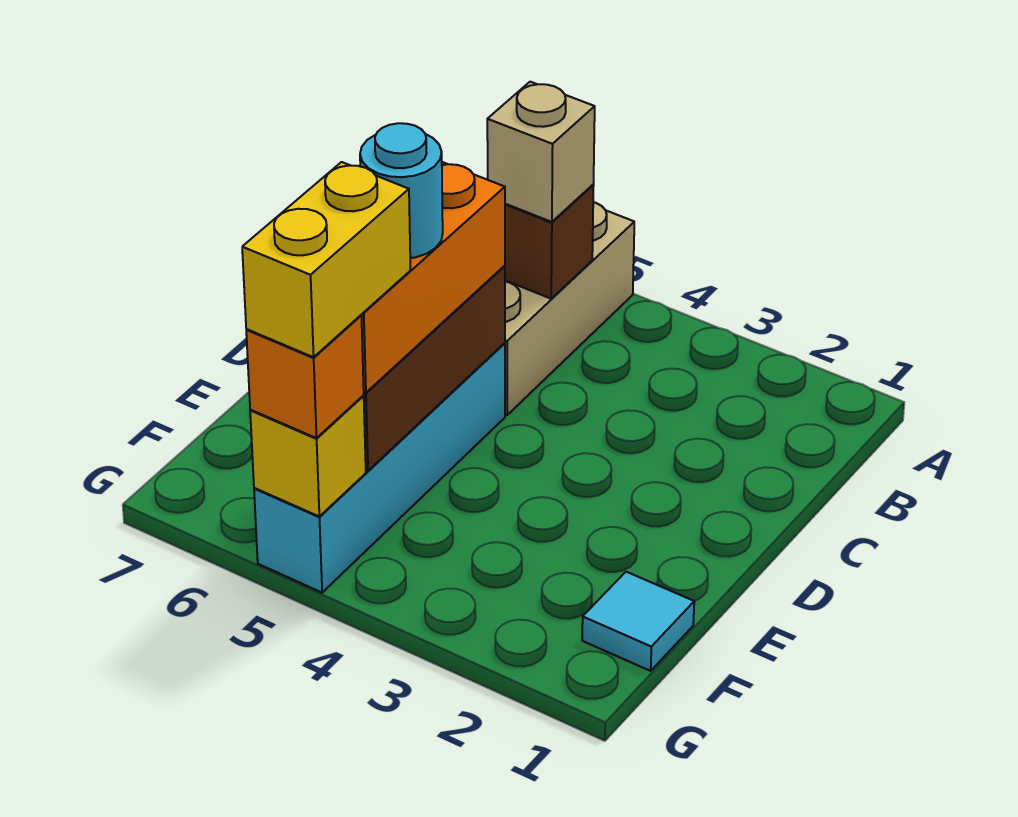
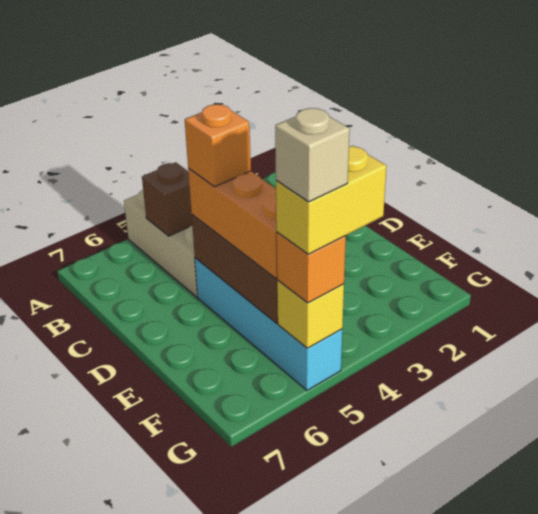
tan brick B5 level 3 -> tan brick G5 level 5
none -> orange brick D5 level 4
cyan round brick E5 level 4 -> none
cyan tile F1 level 1 -> none
yellow brick F5:G5 level 4 -> yellow brick G4:G5 level 4

